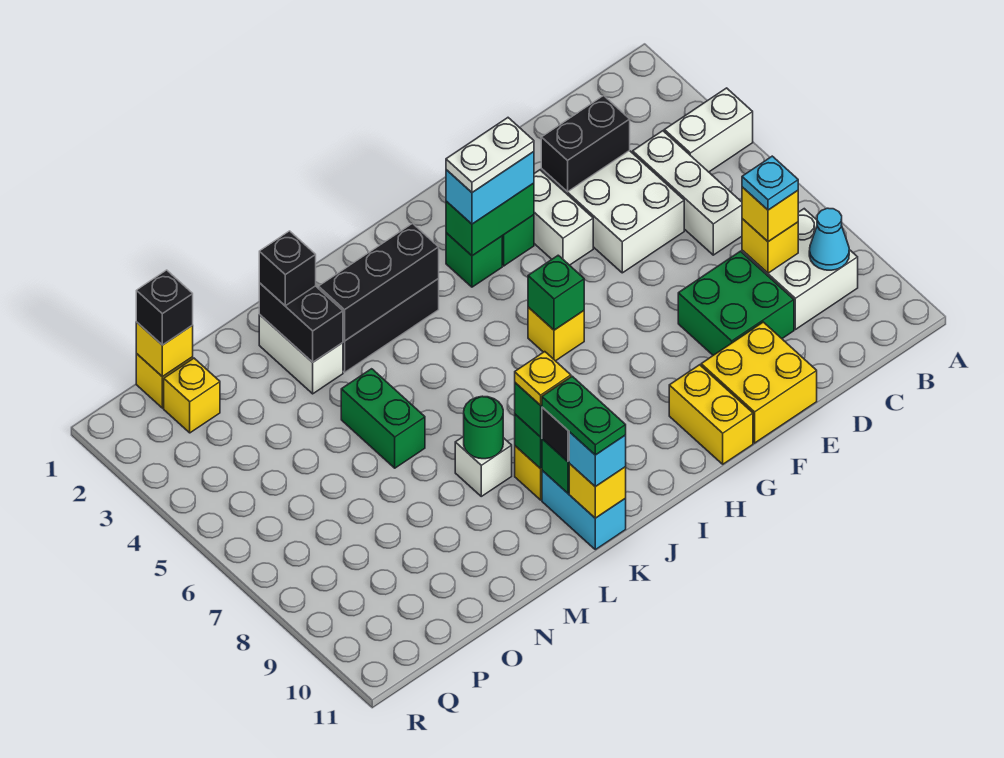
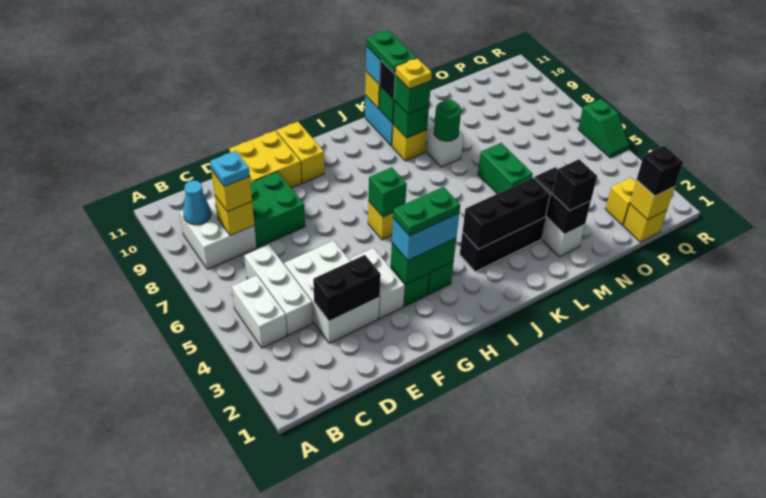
white brick A4:B4 level 1 -> white brick B4:B5 level 1
white plate G3:H3 level 4 -> green plate G3:H3 level 4
none -> green slope R5:R6 level 1 top 6

